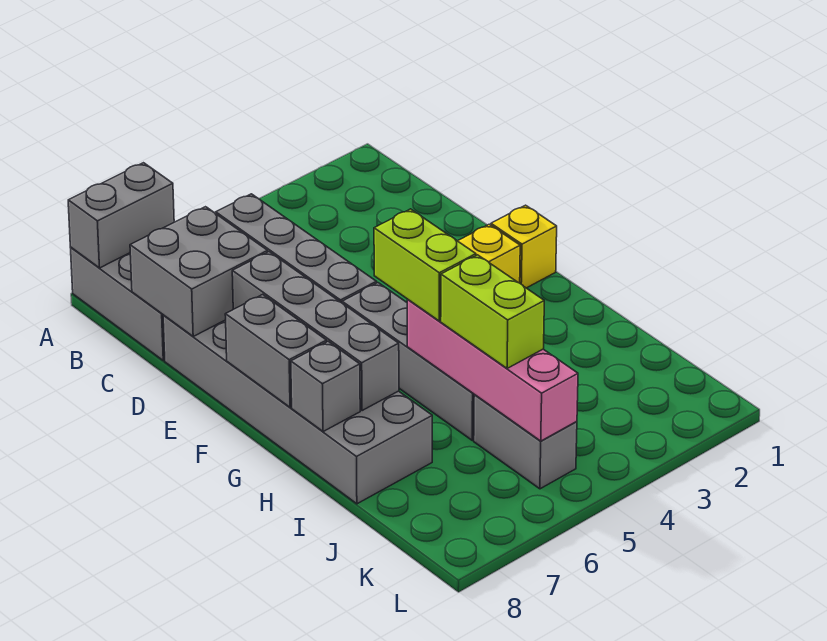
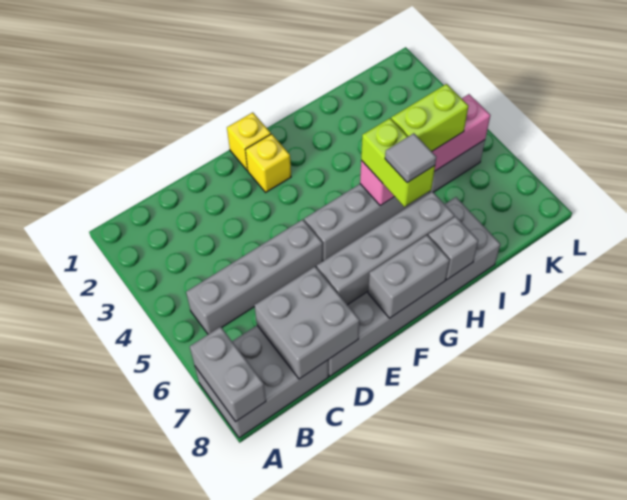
lime brick G5:H5 level 3 -> lime brick H5:H6 level 3
none -> grey tile H6 level 4

